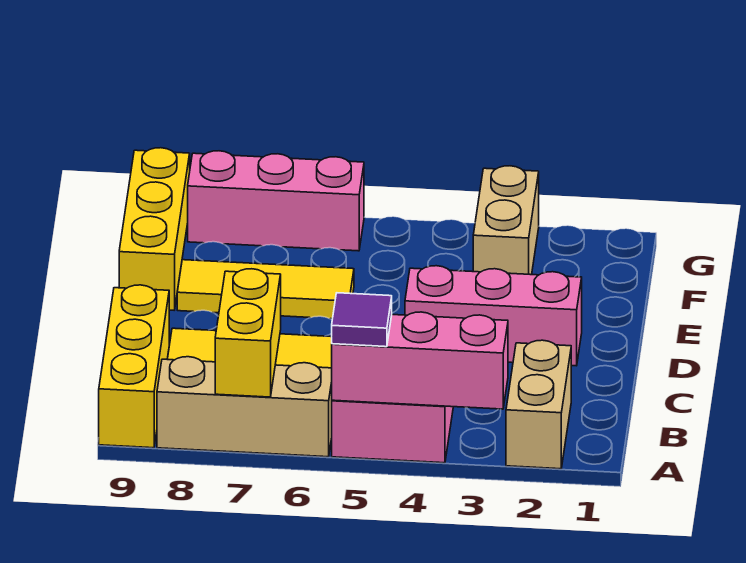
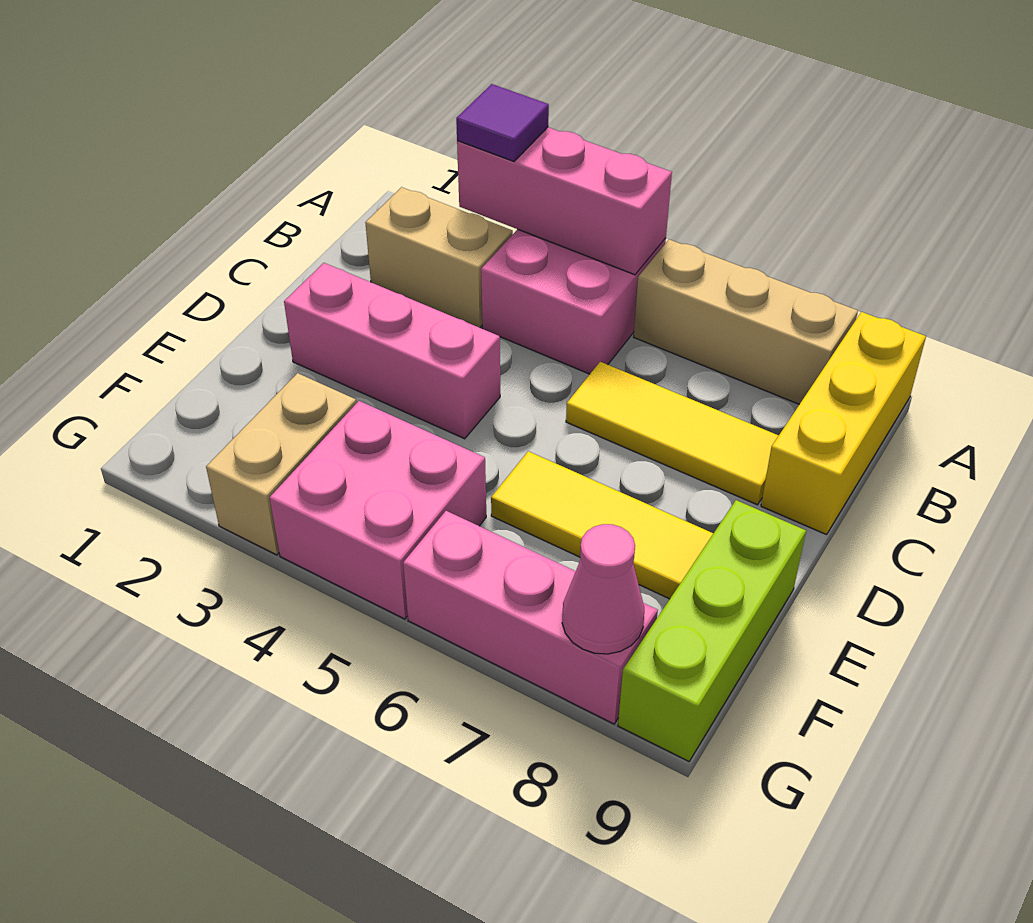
tan brick A2:B2 level 1 -> tan brick B2:B3 level 1
purple tile A5 level 3 -> purple tile A3 level 3
yellow brick A7:B7 level 2 -> none
yellow brick E9:G9 level 1 -> lime brick E9:G9 level 1
none -> pink brick F4:G5 level 1
none -> pink cone G8 level 2

